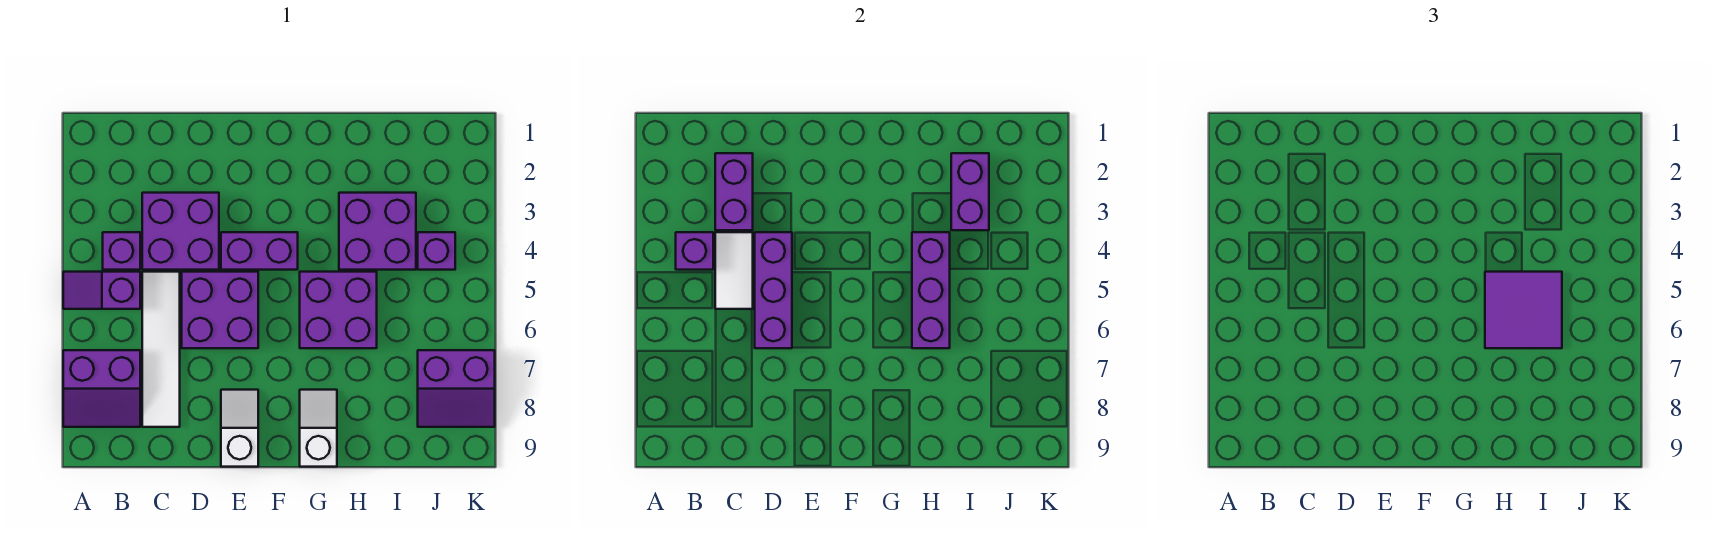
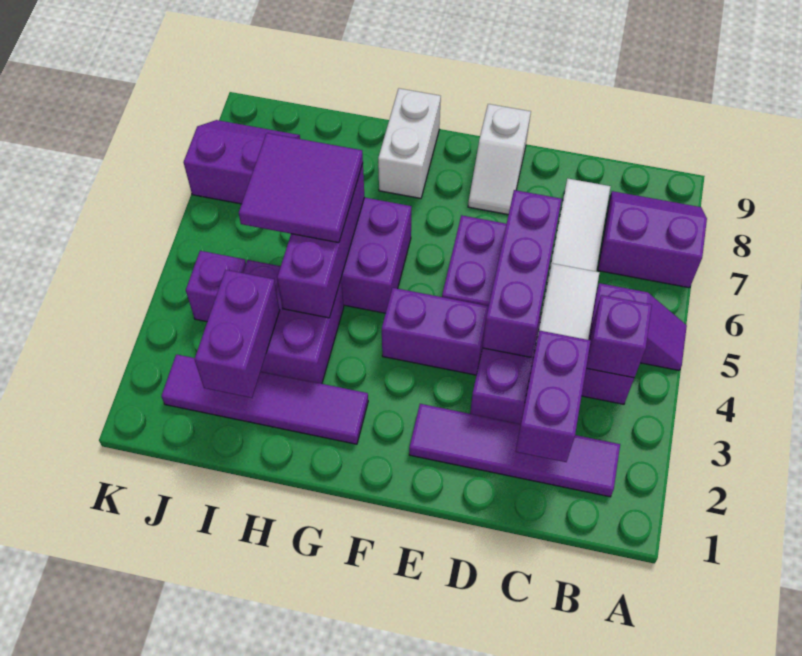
none -> purple tile B2:E2 level 1
none -> purple tile G2:J2 level 1
white slope G8:G9 level 1 top 9 -> white brick G8:G9 level 1

